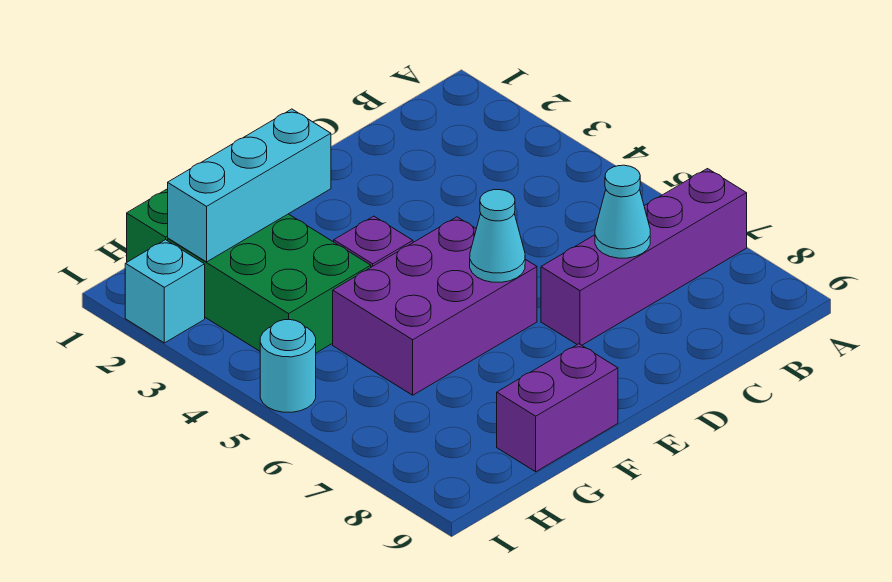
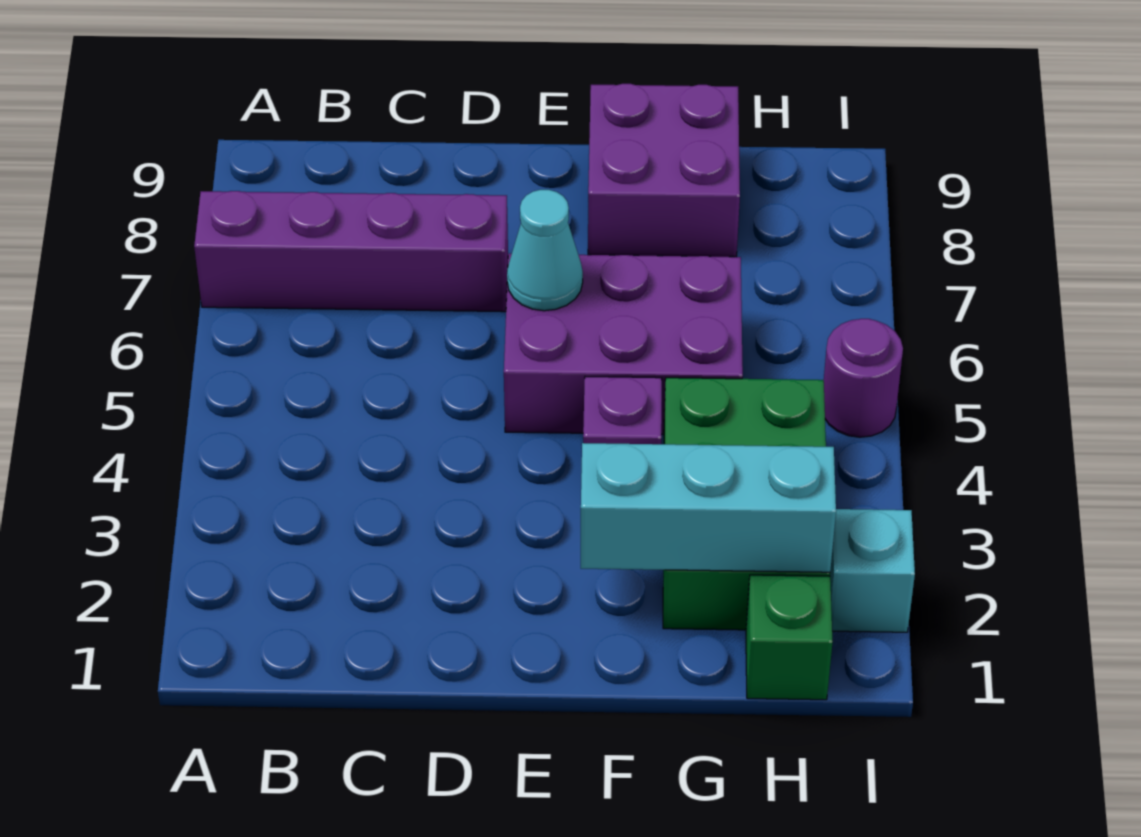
cyan cone C7 level 2 -> none
purple brick F9:G9 level 1 -> purple brick F8:G9 level 1
cyan round brick I5 level 1 -> purple round brick I5 level 1

